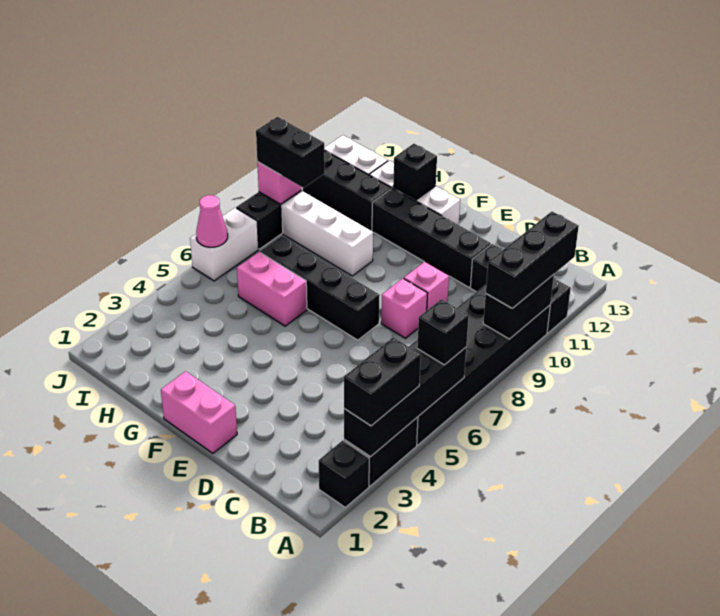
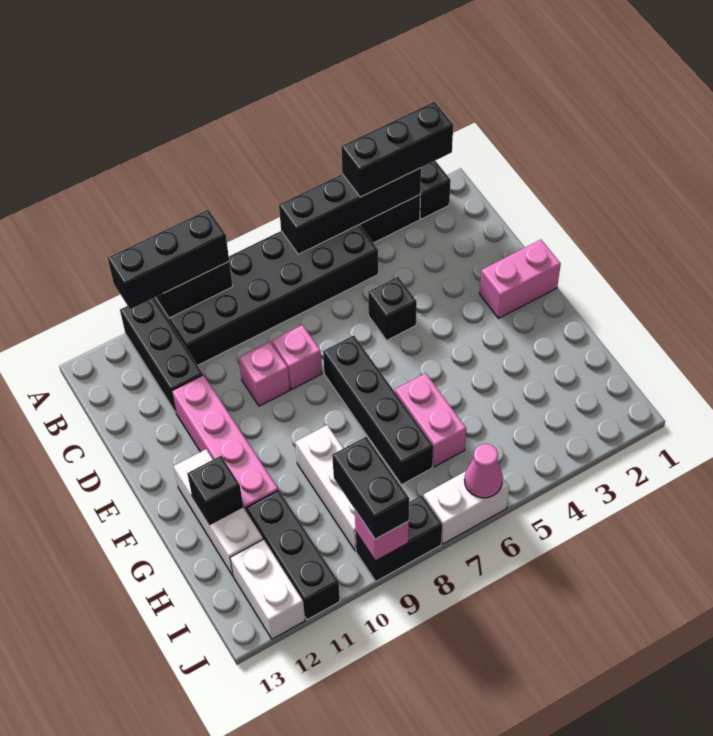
black brick A3:A4 level 3 -> black brick A2:A4 level 3
black brick A6 level 3 -> black brick D5 level 1
black brick D11:G11 level 1 -> pink brick D11:G11 level 1
pink brick E1:F1 level 1 -> pink brick E1:E2 level 1

